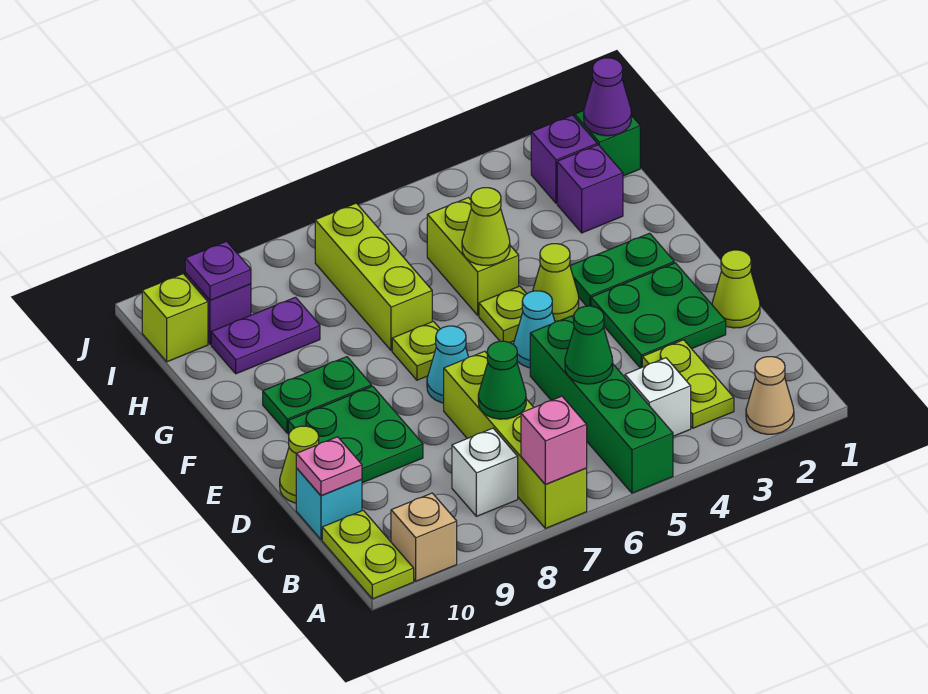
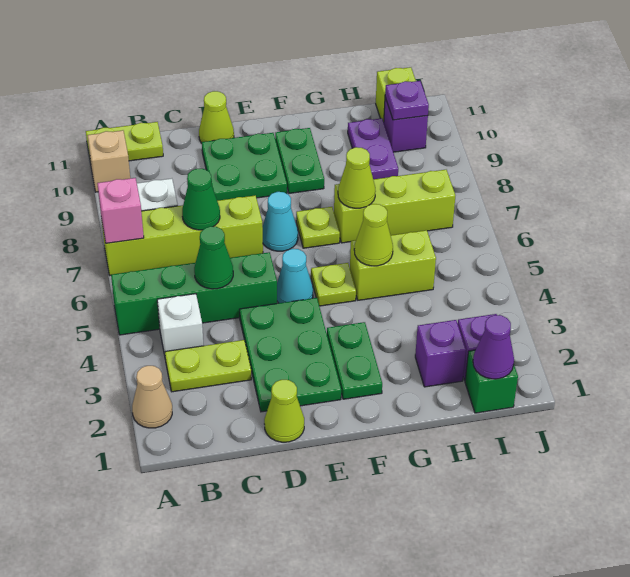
cyan brick C11 level 1 -> none
pink plate C11 level 2 -> none
green plate D2:E3 level 1 -> green plate D2:E4 level 1
lime cone F4 level 1 -> lime cone G7 level 2

